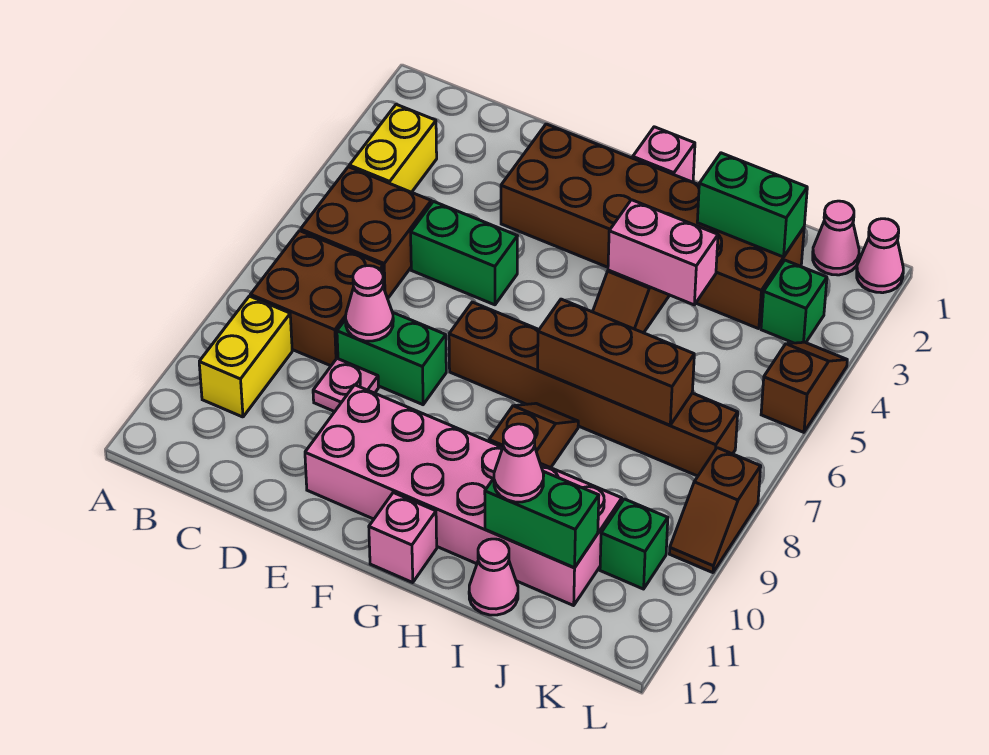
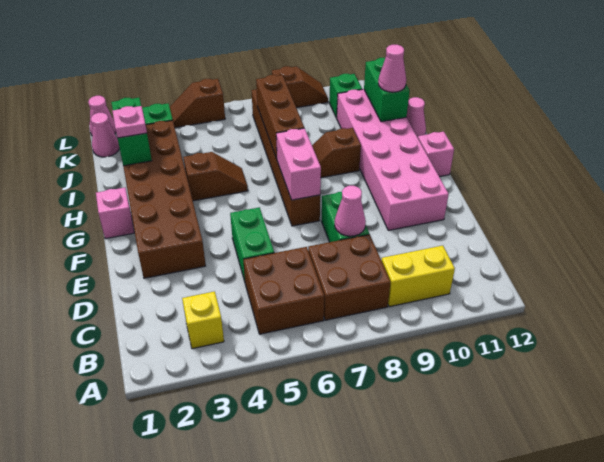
yellow brick B3:B4 level 1 -> yellow brick B3 level 1
pink plate D9 level 1 -> pink plate I2 level 3
pink brick H4:I4 level 2 -> pink brick F7:G7 level 2

